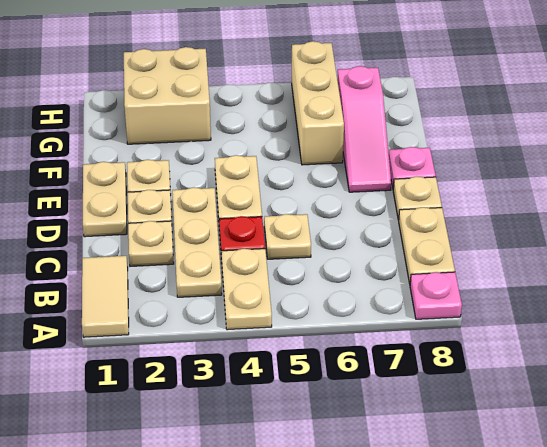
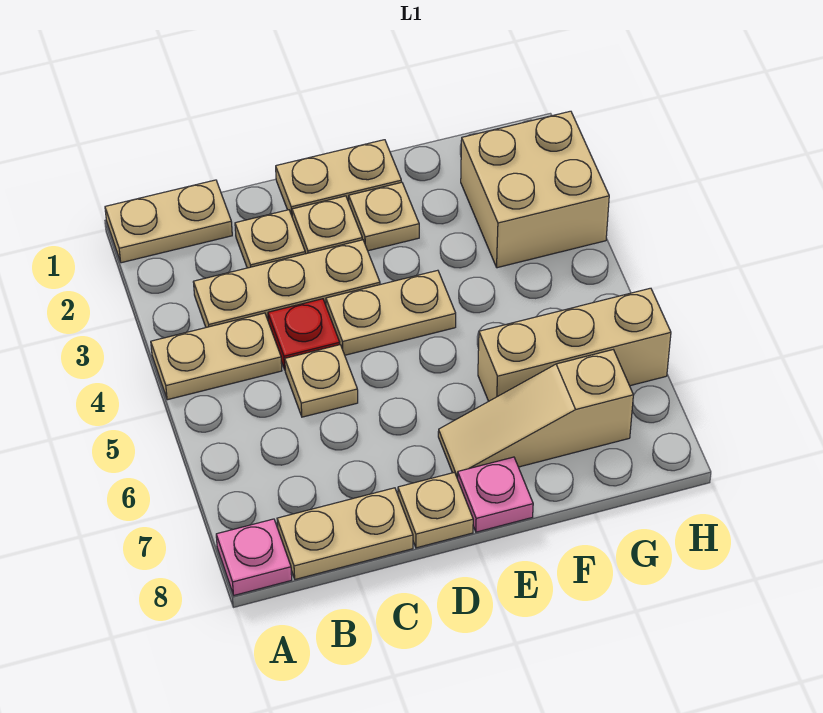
tan tile A1:B1 level 1 -> tan plate A1:B1 level 1
pink slope E7:G7 level 1 top G -> tan slope E7:G7 level 1 top G

